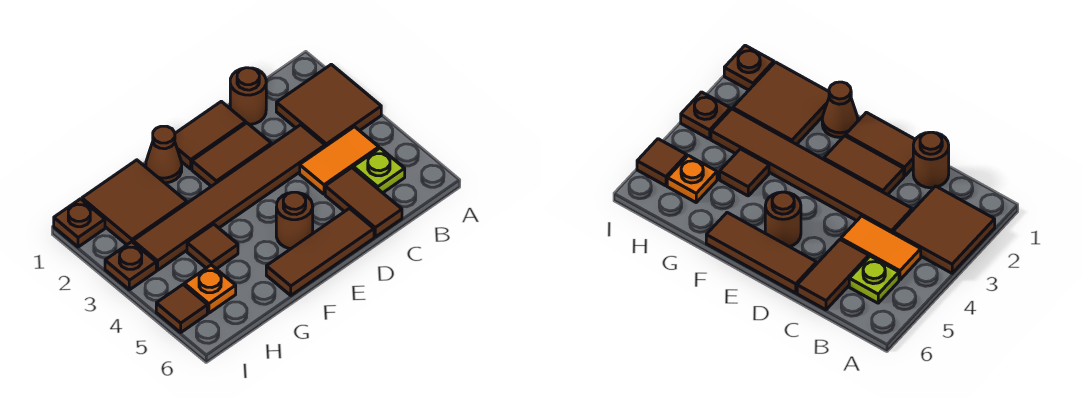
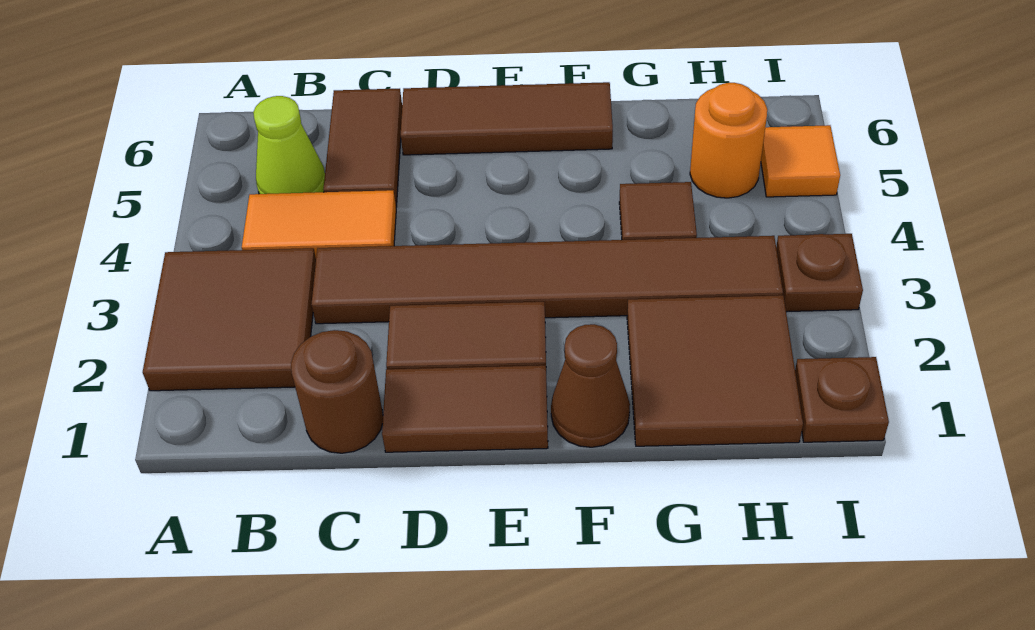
lime plate B5 level 1 -> lime cone B5 level 1
brown round brick E5 level 1 -> none
orange plate H5 level 1 -> orange round brick H5 level 1
brown tile I5 level 1 -> orange tile I5 level 1

